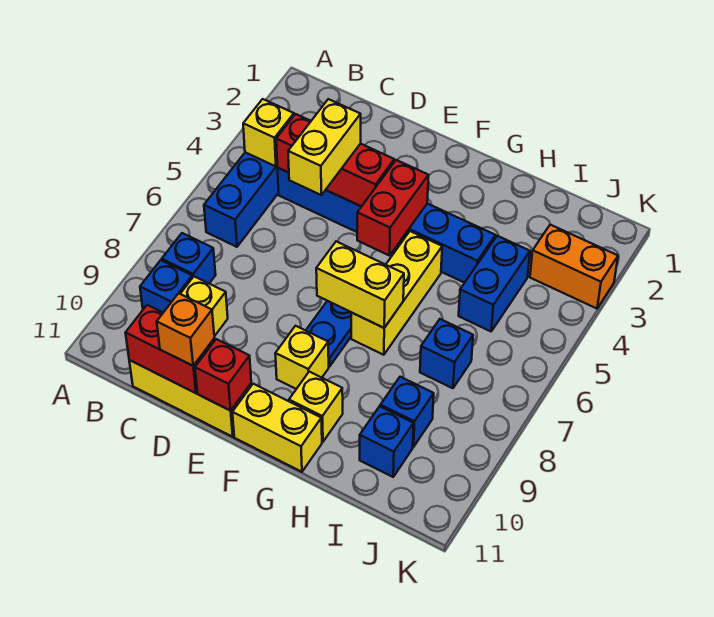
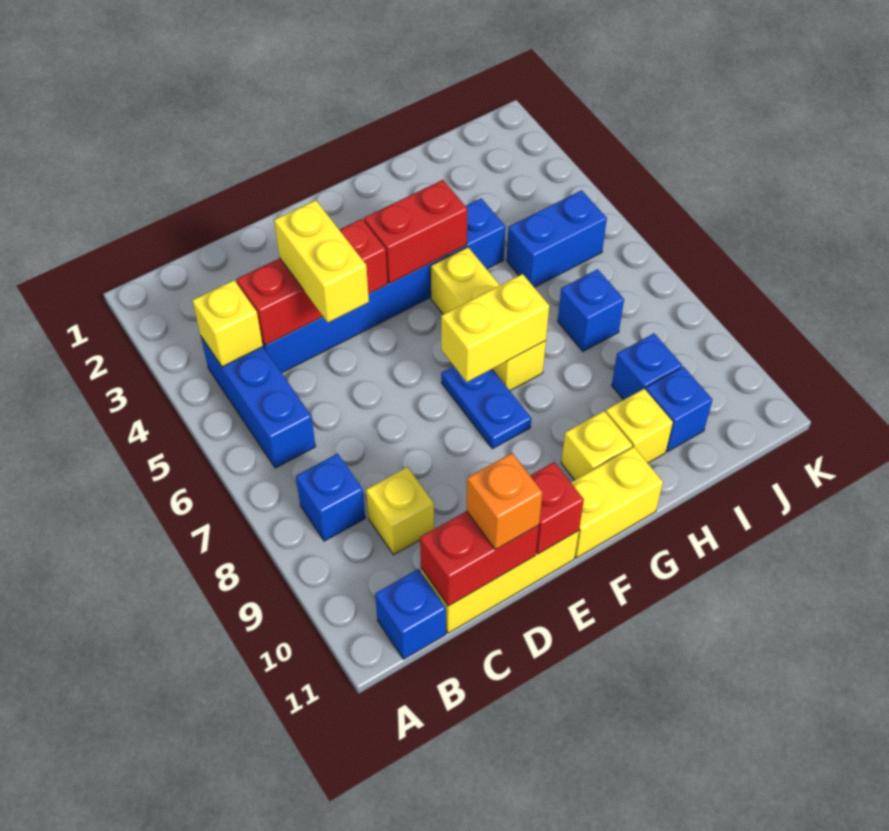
blue brick B9 level 1 -> blue brick B11 level 1
red brick F4:F5 level 2 -> red brick F4:G4 level 2
yellow brick F9 level 1 -> yellow brick H10 level 1
blue brick I4:I5 level 1 -> blue brick I5:J5 level 1
orange brick J3:K3 level 1 -> none

